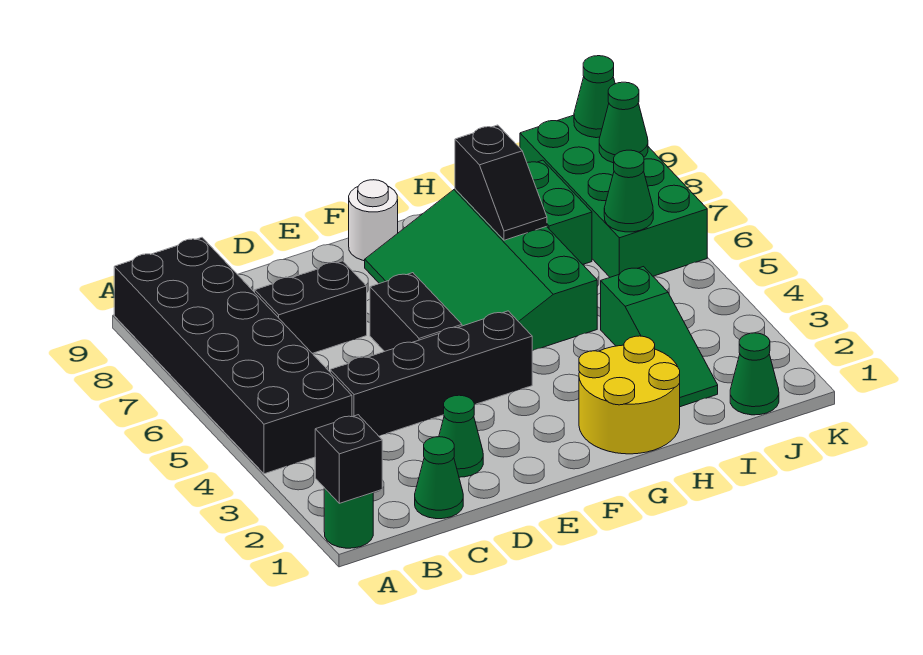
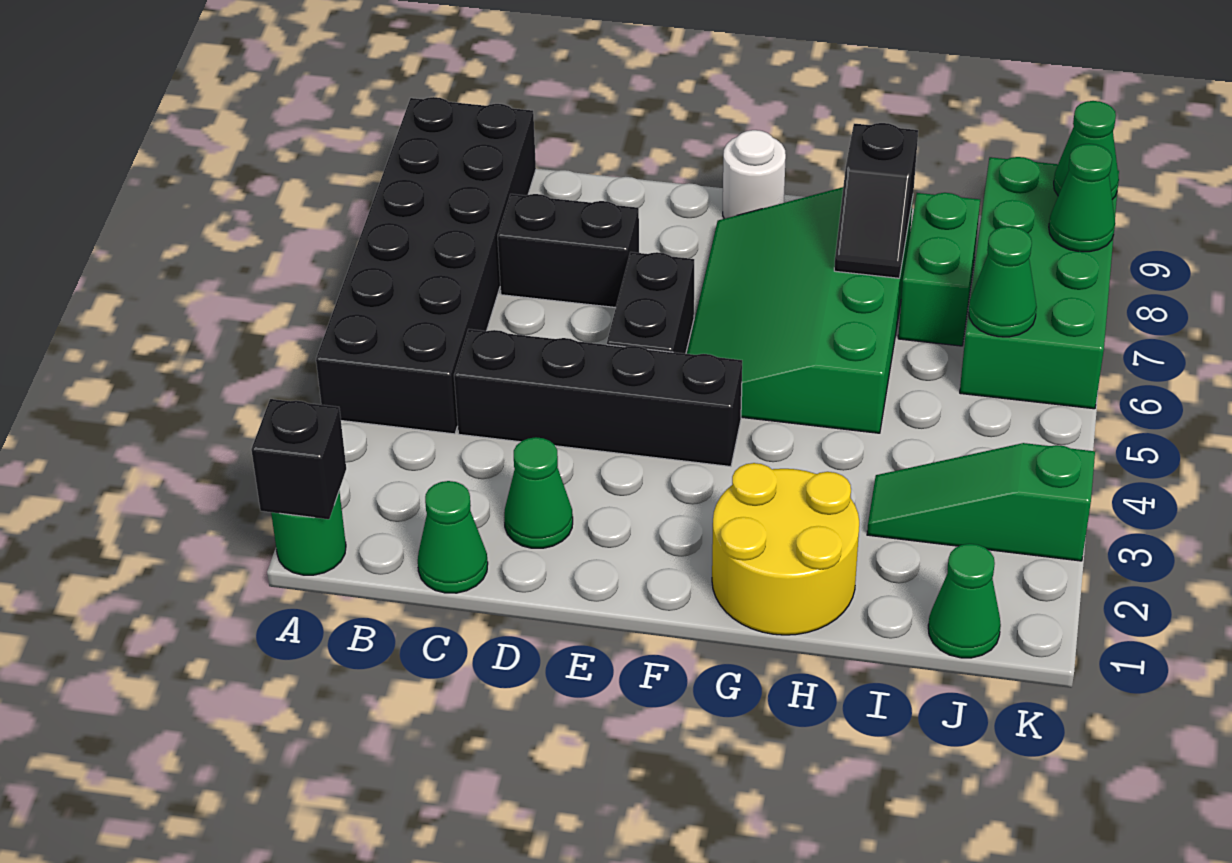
green slope I2:I4 level 1 top 4 -> green slope I3:K3 level 1 top K

